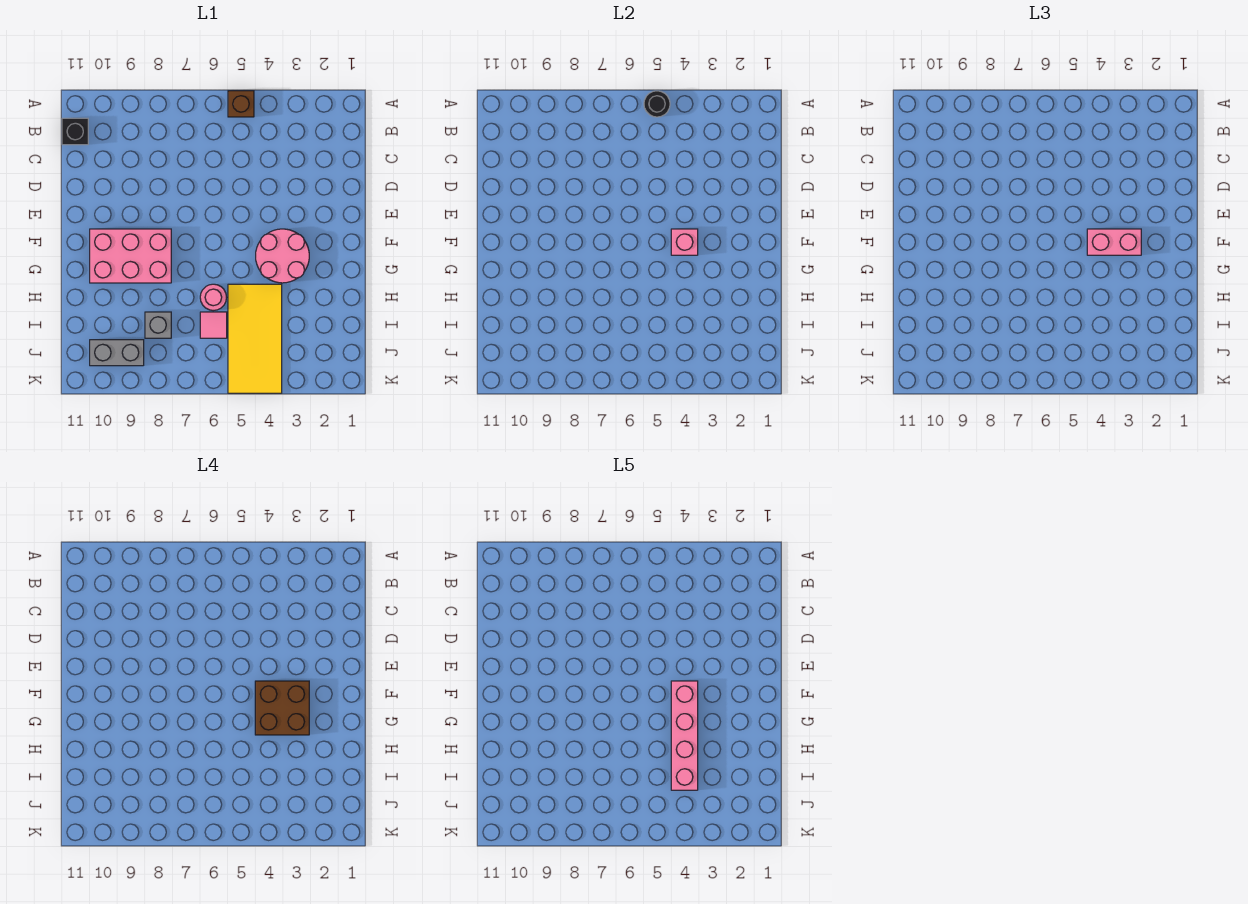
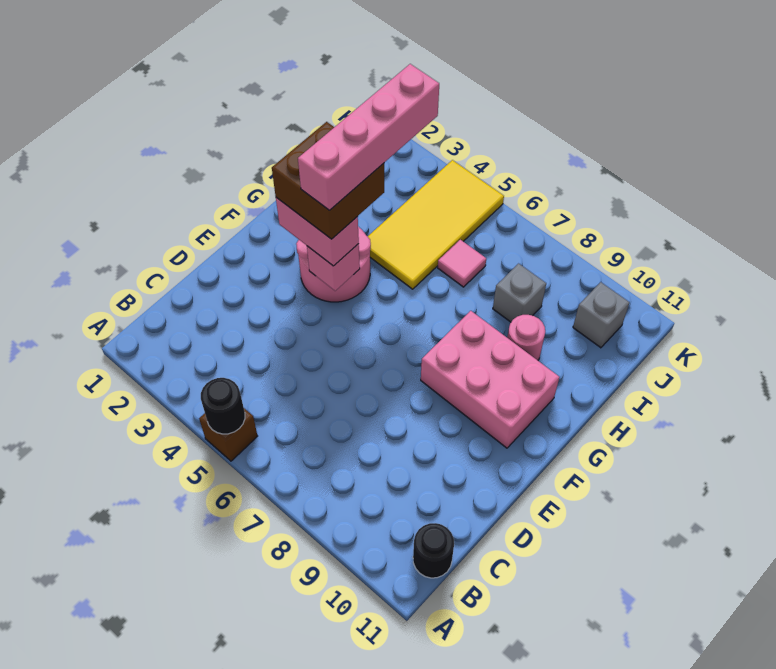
black brick B11 level 1 -> black round brick B11 level 1
pink round brick H6 level 1 -> pink round brick H9 level 1
grey brick J9:J10 level 1 -> grey brick J10 level 1

